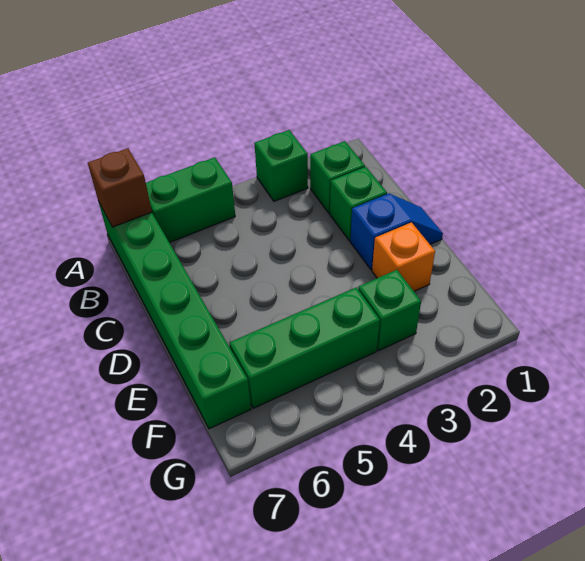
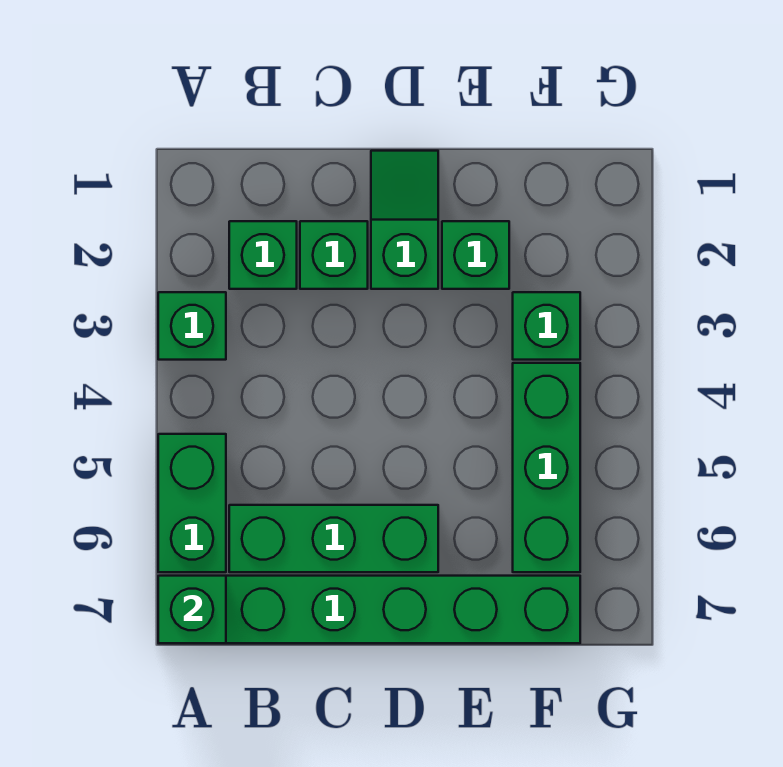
brown brick A7 level 2 -> green brick A7 level 2
none -> green brick B6:D6 level 1
blue slope D1:D2 level 1 top 2 -> green slope D1:D2 level 1 top 2
orange brick E2 level 1 -> green brick E2 level 1

